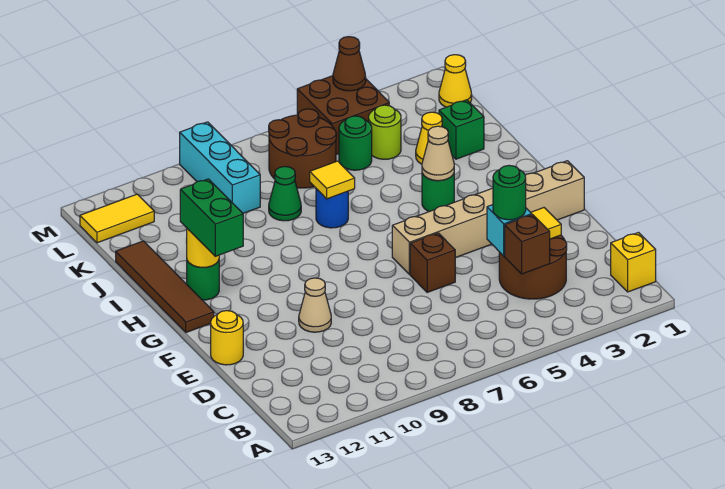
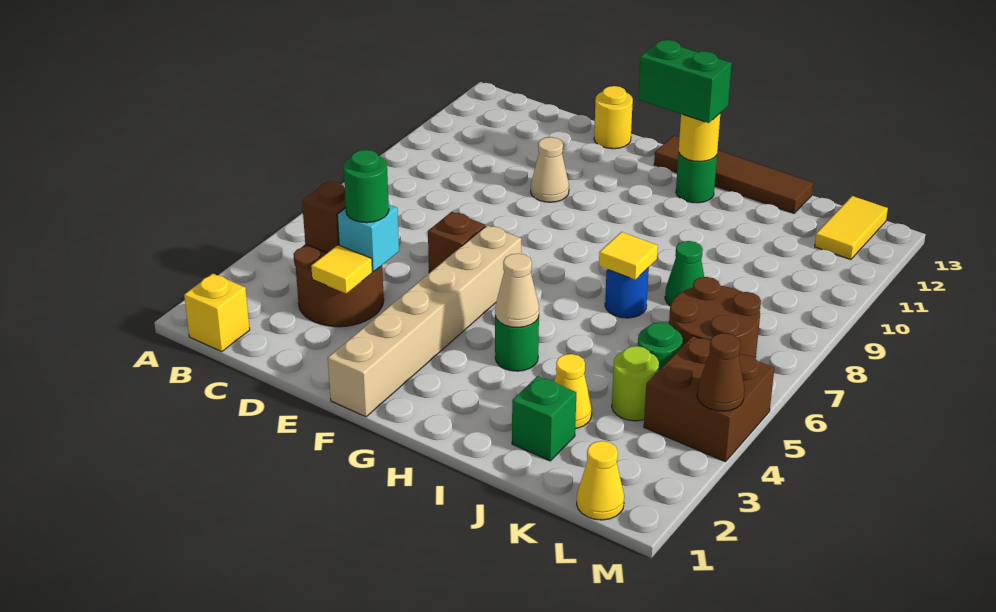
cyan brick K9:M9 level 1 -> none

